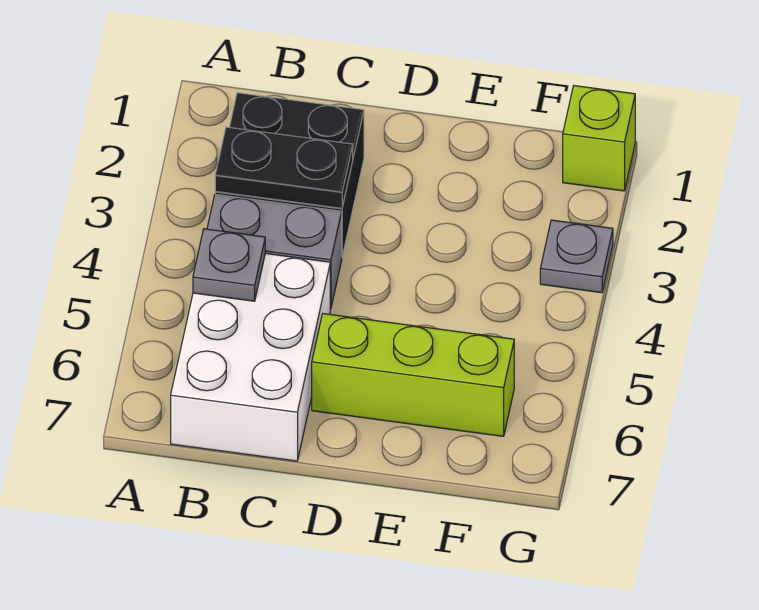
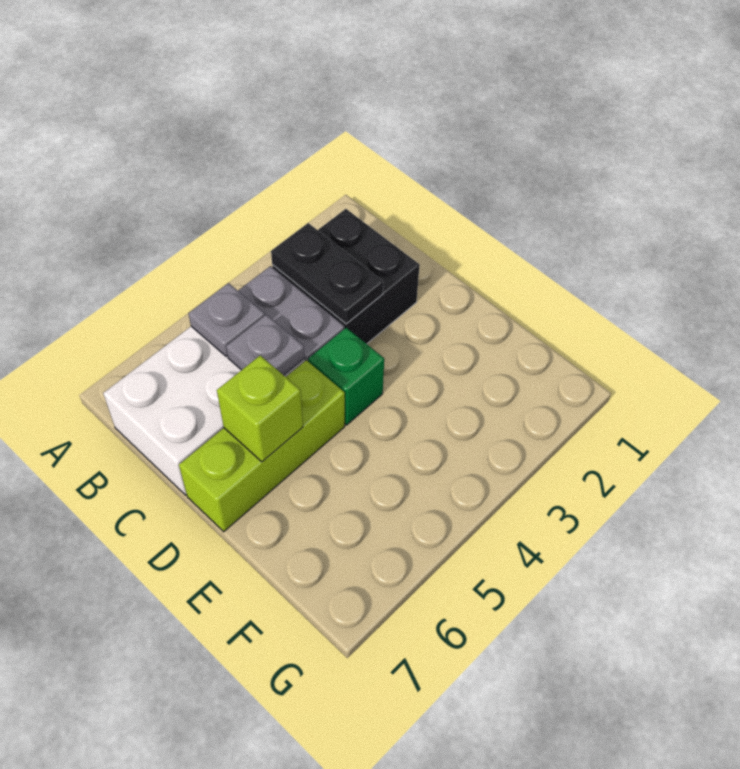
none -> green brick D4 level 1
lime brick D6:F6 level 1 -> lime brick D5:D7 level 1
lime brick G1 level 1 -> lime brick D6 level 2
grey plate G3 level 1 -> grey plate C5 level 2

